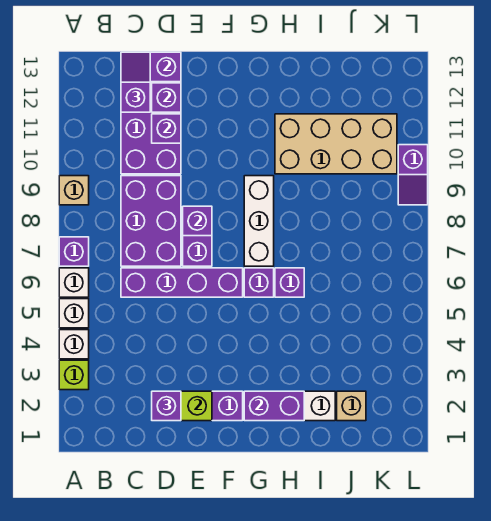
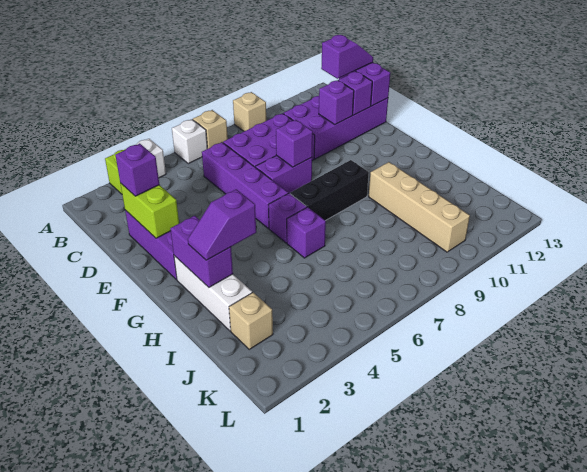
white brick A5 level 1 -> none
purple brick A7 level 1 -> tan brick A7 level 1
white brick G7:G9 level 1 -> black brick G7:G9 level 1
tan brick H10:K11 level 1 -> tan brick H10:K10 level 1
purple slope L9:L10 level 1 top 10 -> purple slope H2:H3 level 3 top 3

